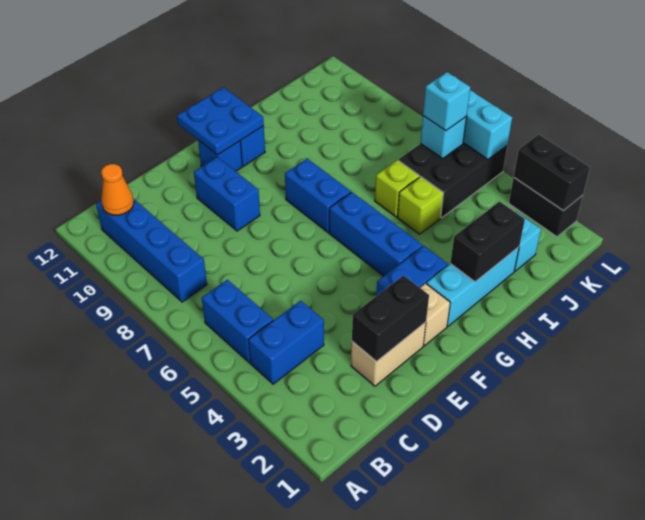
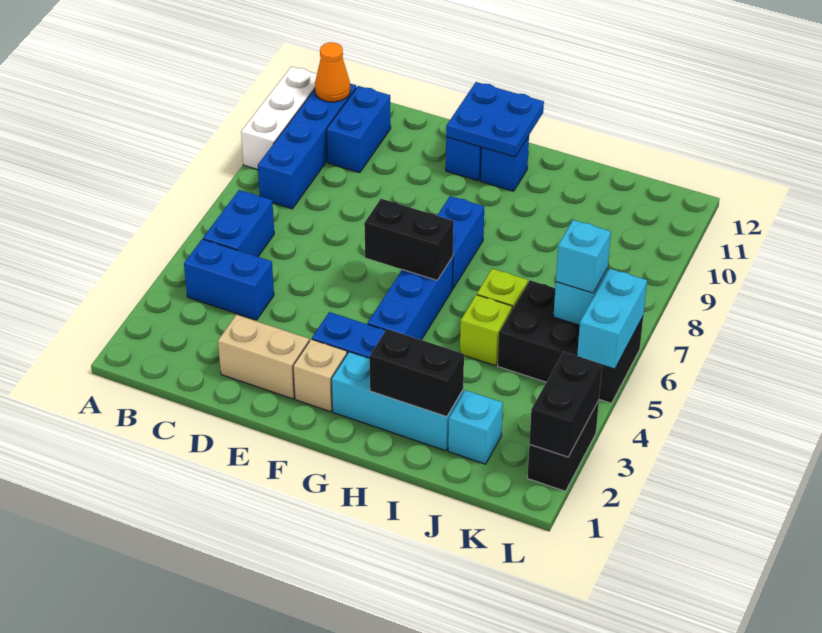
none -> white brick A9:A11 level 1
black brick D2:E2 level 2 -> black brick F6:G6 level 2
blue brick E9:E10 level 1 -> blue brick C10:C11 level 1

